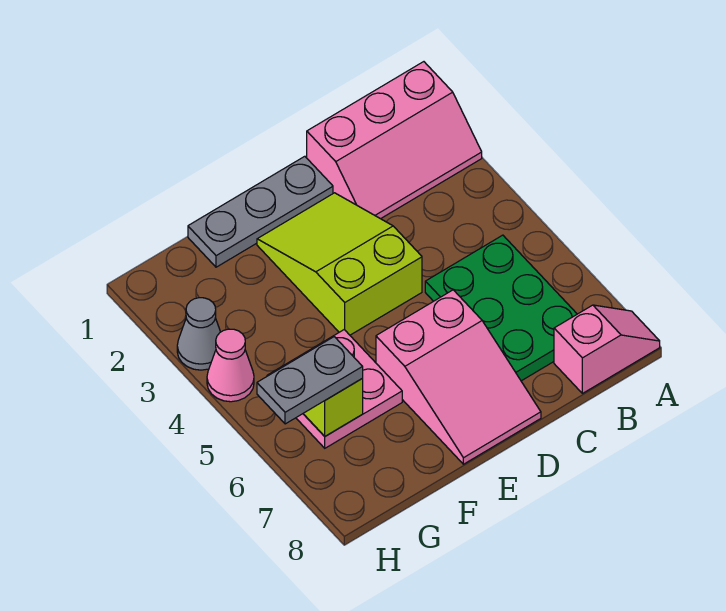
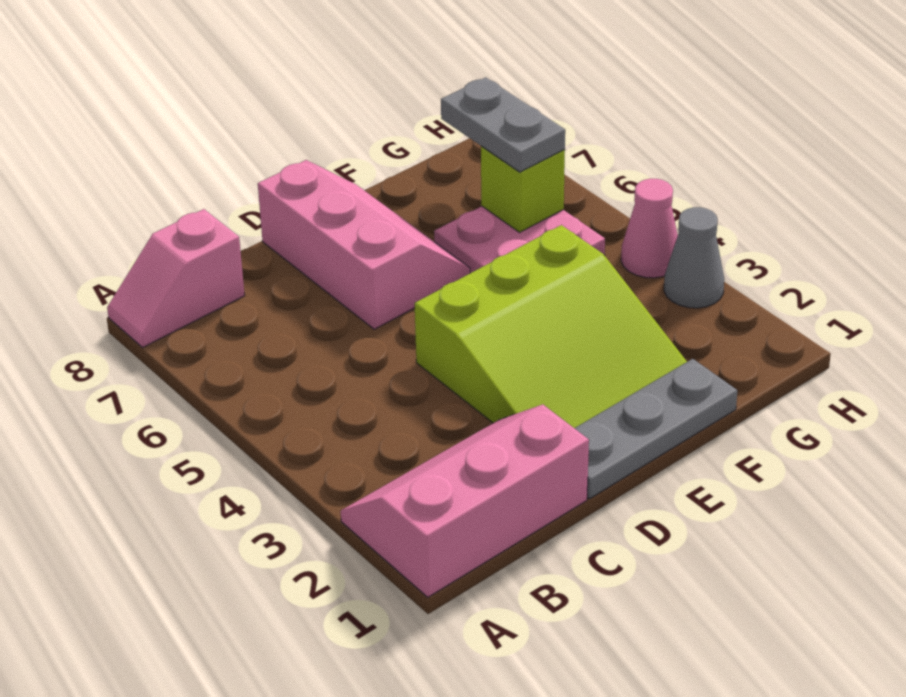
green plate B5:C7 level 1 -> none
lime slope D2:E4 level 1 top 4 -> lime slope D2:F4 level 1 top 4
pink slope D6:E8 level 1 top 6 -> pink slope D6:E8 level 1 top D
grey plate G6:H6 level 3 -> grey plate G6:G7 level 3

